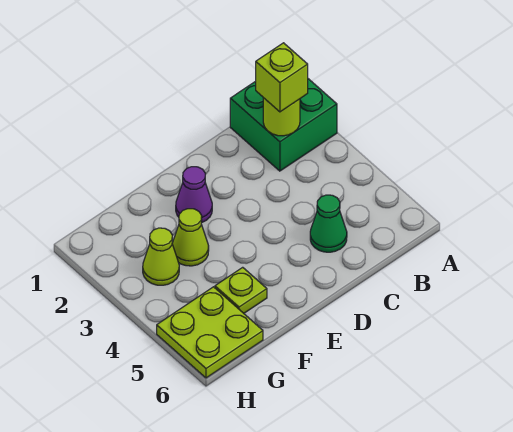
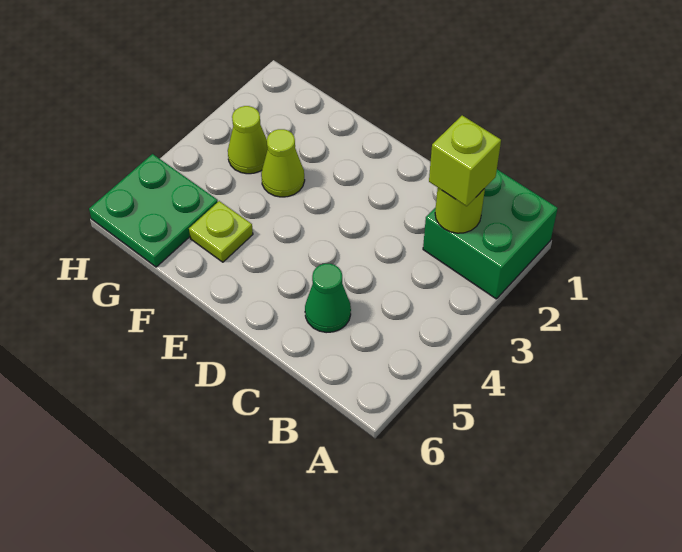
purple cone E2 level 1 -> none
lime plate G5:H6 level 1 -> green plate G5:H6 level 1

